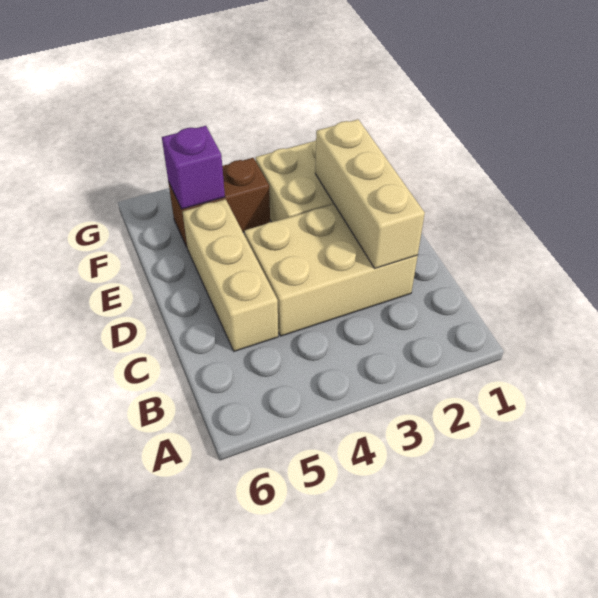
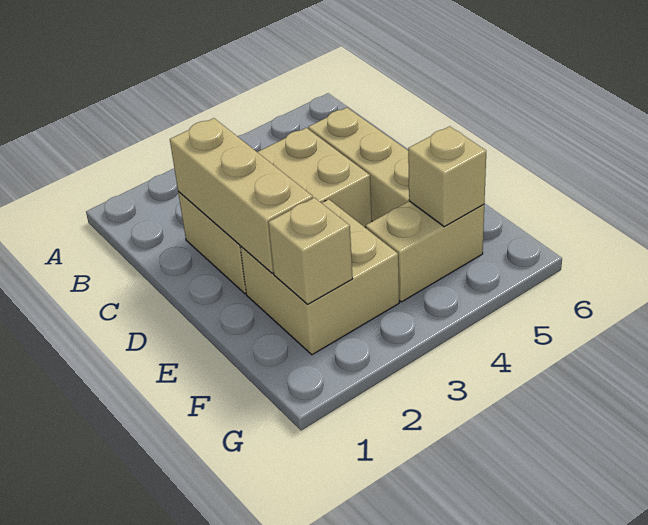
none -> tan brick F2 level 2
brown brick F4:F5 level 1 -> tan brick F4:F5 level 1
purple brick F5 level 2 -> tan brick F5 level 2

